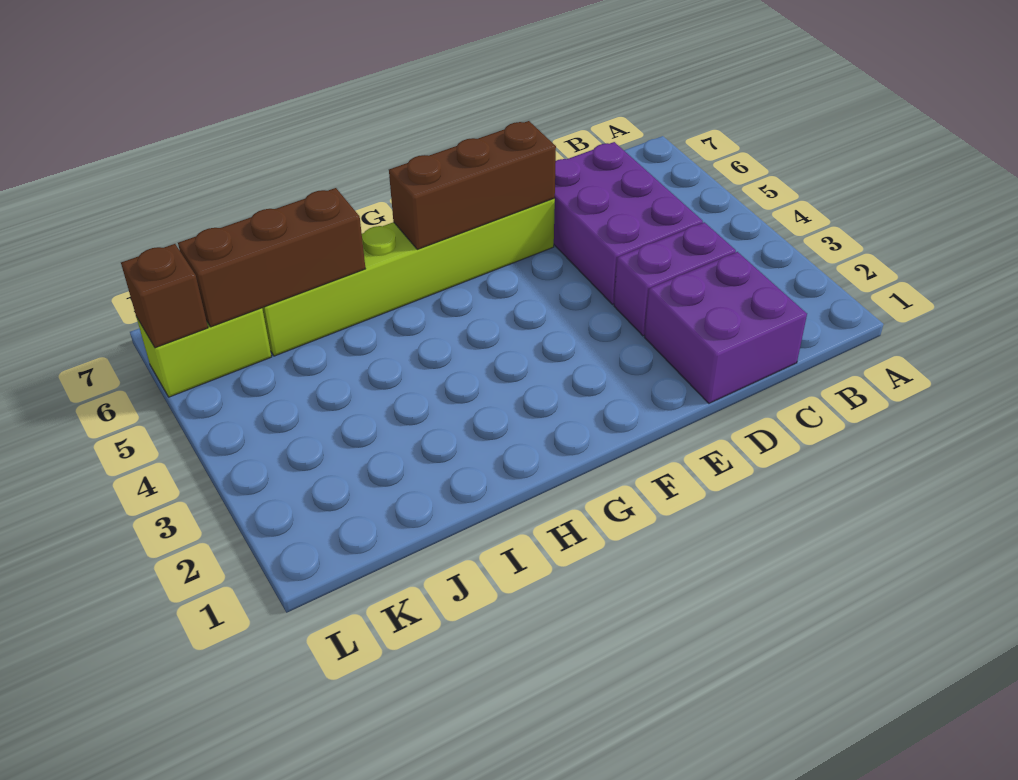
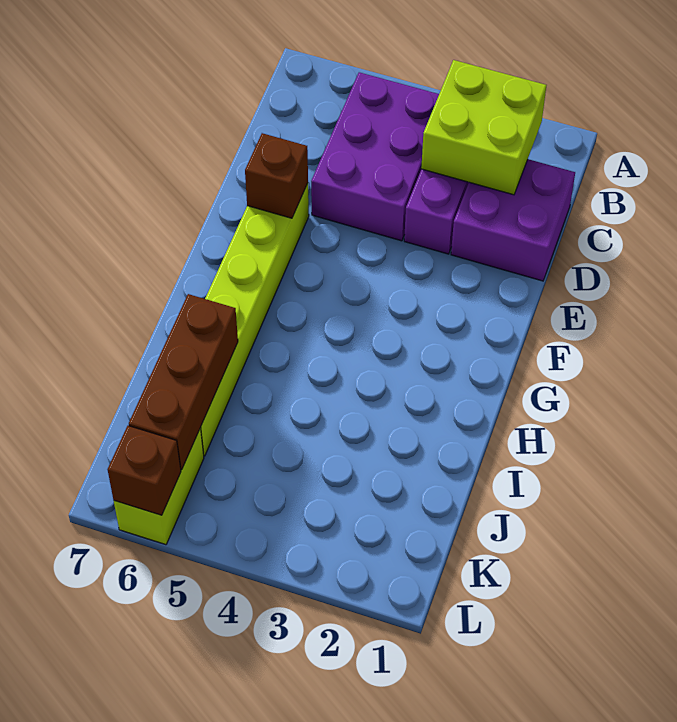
none -> lime brick B2:C3 level 2
purple brick C4:D6 level 1 -> purple brick B4:D5 level 1
brown brick E6:G6 level 2 -> brown brick E6 level 2

